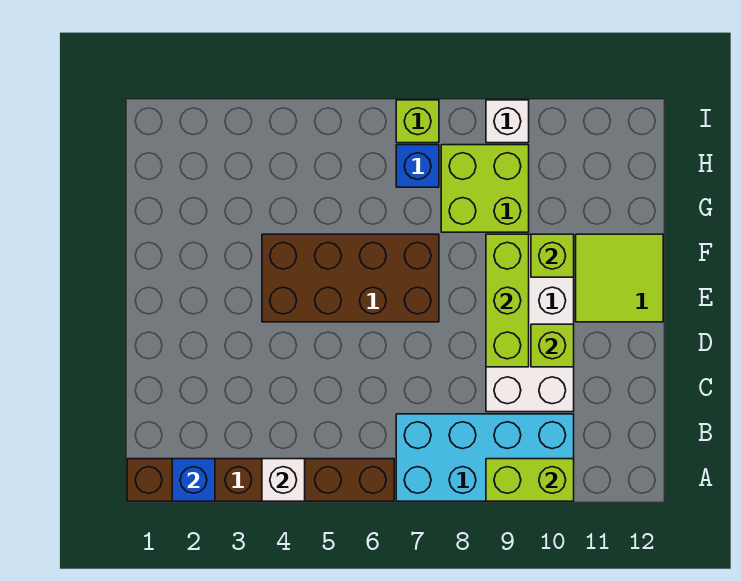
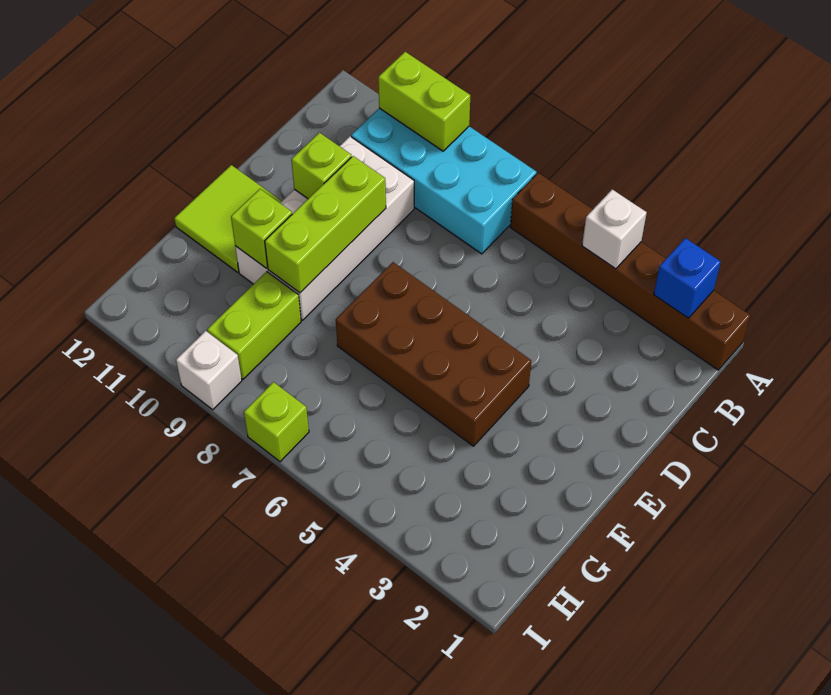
lime brick G8:H9 level 1 -> lime brick G9:H9 level 1
blue brick H7 level 1 -> none

